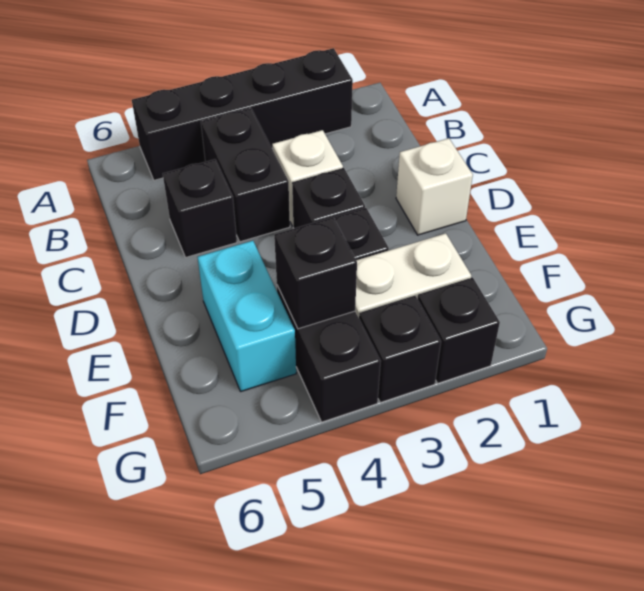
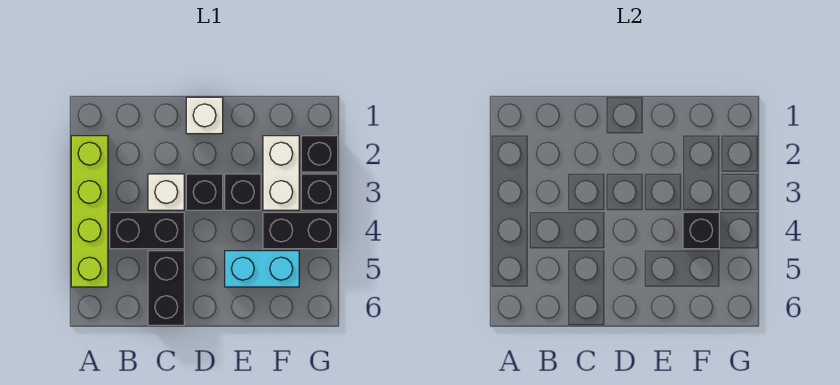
black brick A2:A5 level 1 -> lime brick A2:A5 level 1
black brick C5 level 1 -> black brick C5:C6 level 1

